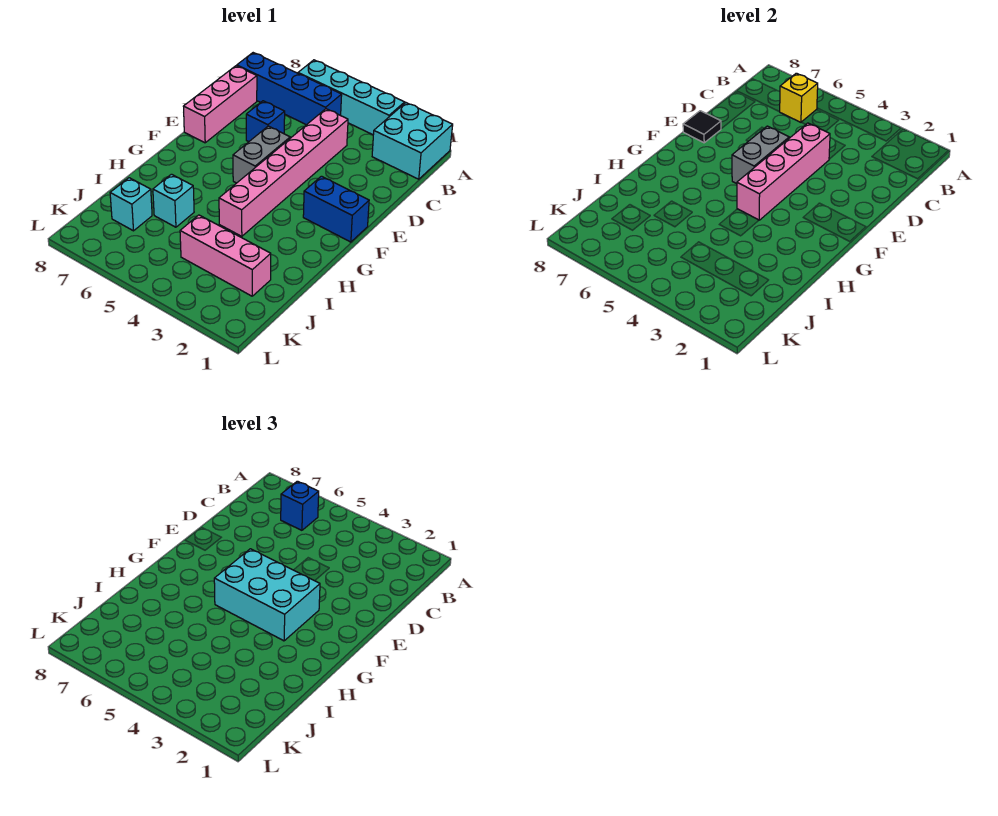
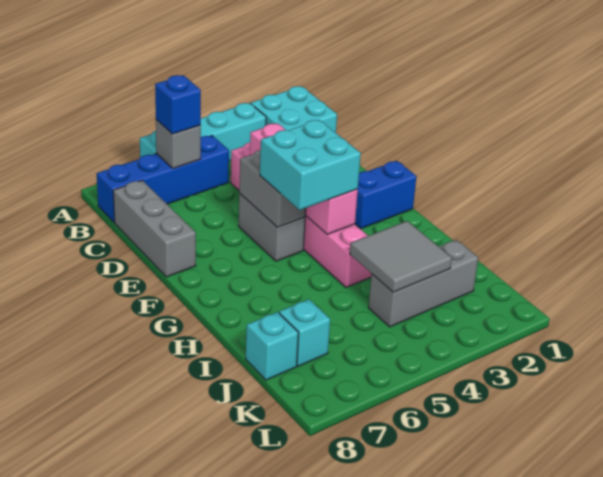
yellow brick B6 level 2 -> grey brick B6 level 2
pink brick C8:E8 level 1 -> grey brick C8:E8 level 1
blue brick D6 level 1 -> none
black tile E8 level 2 -> none
cyan brick F3:G5 level 3 -> cyan brick F4:G5 level 3
none -> grey tile I3:J4 level 2
cyan brick I6 level 1 -> cyan brick J8 level 1
pink brick J2:J4 level 1 -> grey brick J2:J4 level 1

